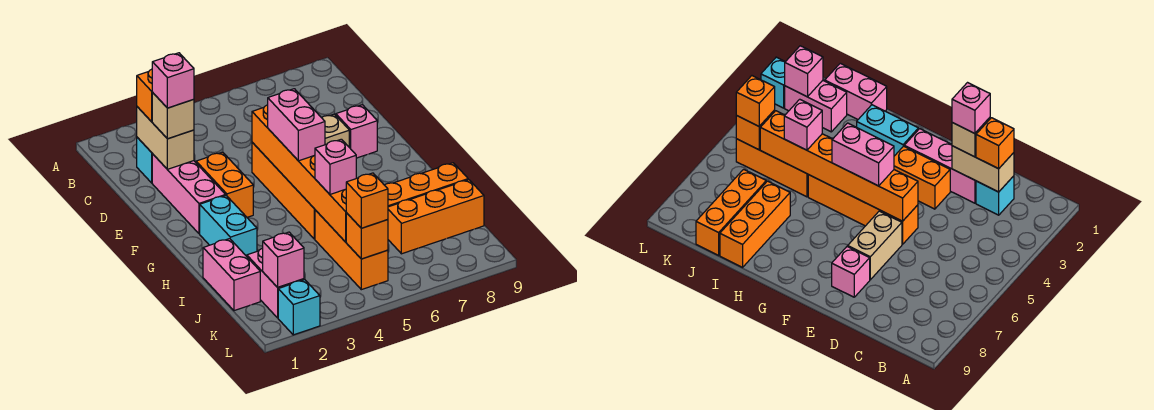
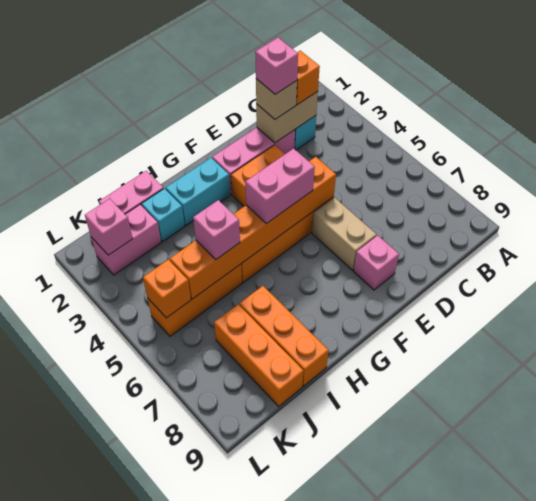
orange brick K5 level 3 -> none
cyan brick L2 level 1 -> cyan brick I2 level 1

